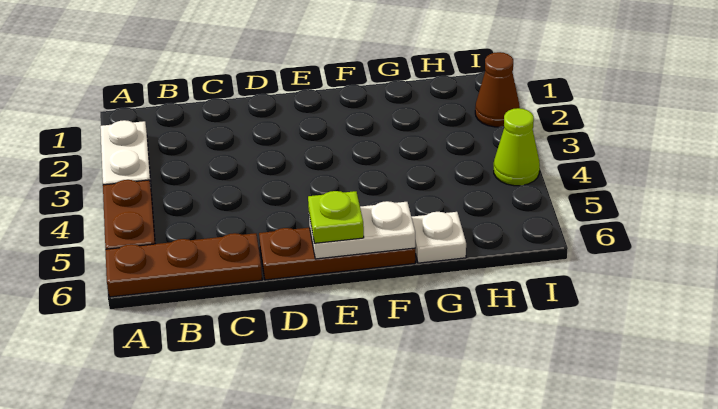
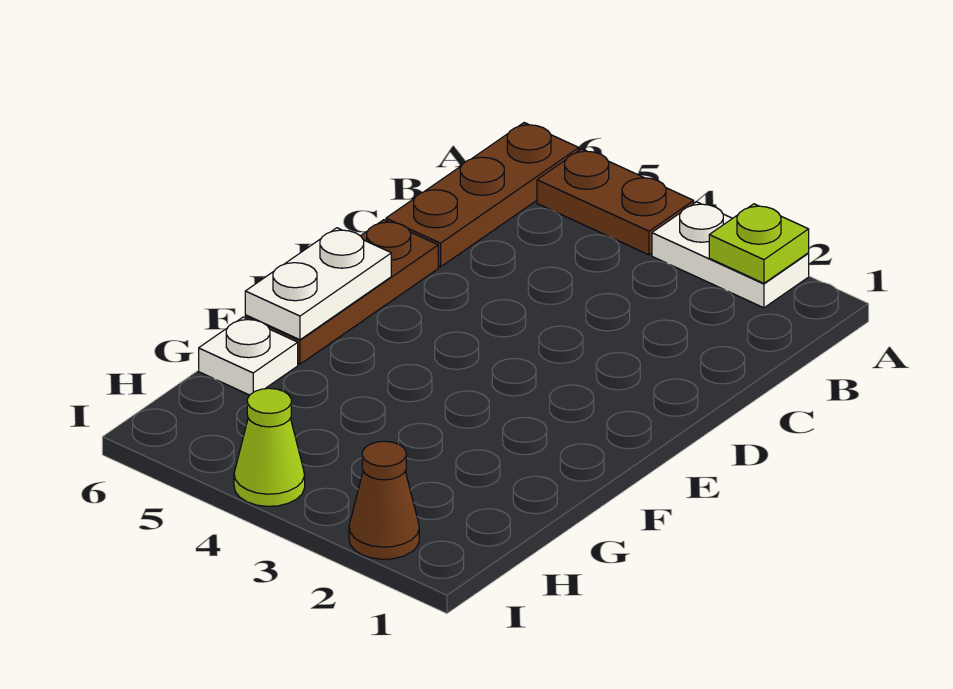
lime plate E6 level 3 -> lime plate A2 level 2

